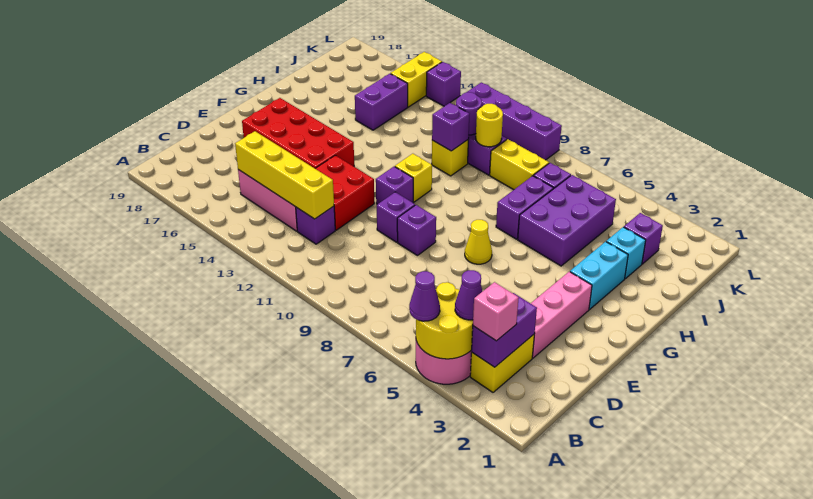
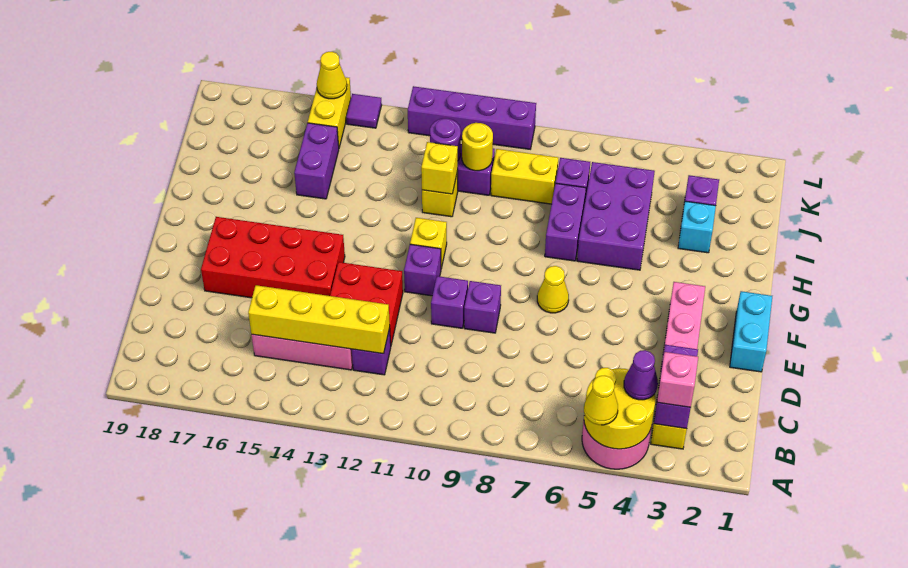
purple cone A5 level 3 -> yellow cone A5 level 3
cyan brick G3:H3 level 1 -> cyan brick E1:F1 level 1
purple brick I11 level 2 -> yellow brick I11 level 2
purple brick L14 level 1 -> purple tile L14 level 1
none -> yellow cone L15 level 2

